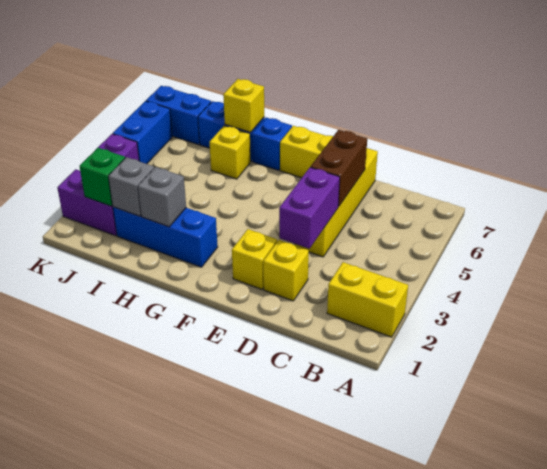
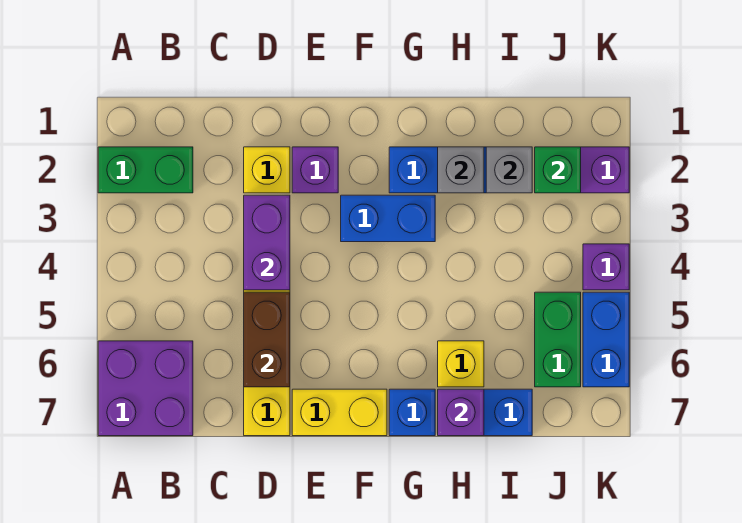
yellow brick A2:B2 level 1 -> green brick A2:B2 level 1
none -> purple brick A6:B7 level 1
yellow brick E2 level 1 -> purple brick E2 level 1
yellow brick H7 level 2 -> purple brick H7 level 2
none -> green brick J5:J6 level 1
blue brick J7:K7 level 1 -> blue brick F3:G3 level 1

